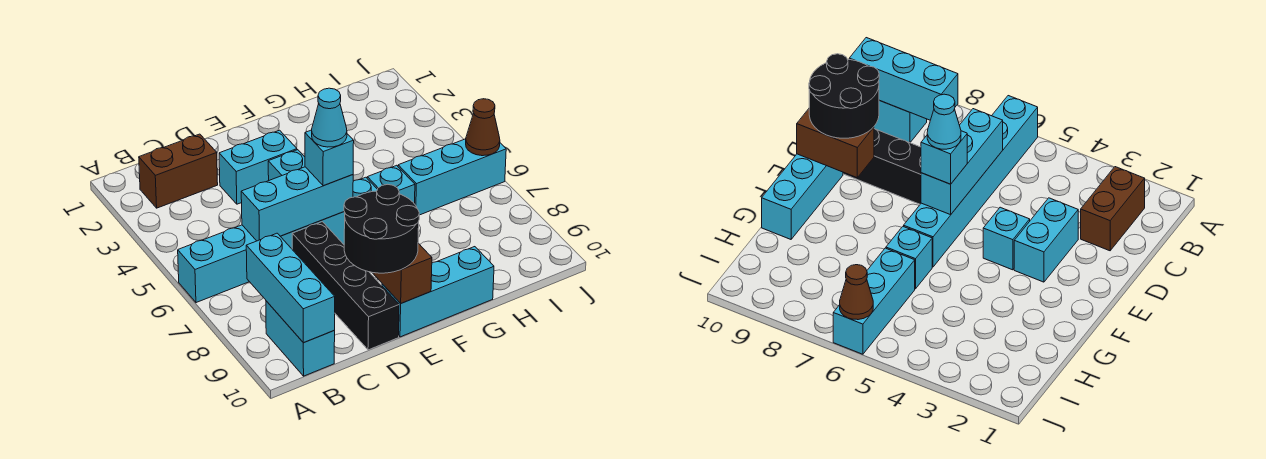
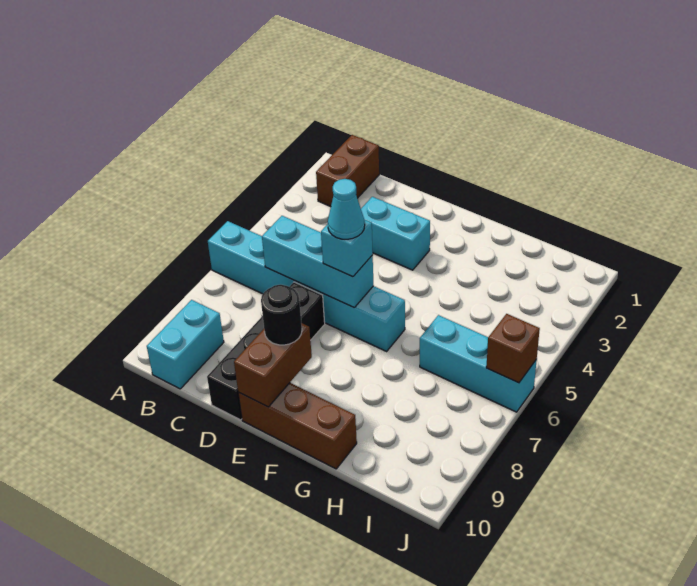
brown brick B2:C2 level 1 -> brown brick B1:B2 level 1
cyan brick B8:B10 level 2 -> none
black round brick D9:E10 level 3 -> black round brick E9 level 3
cyan brick E4 level 1 -> none
cyan brick E10:G10 level 1 -> brown brick E10:G10 level 1
cyan brick G6 level 1 -> none
brown cone J6 level 2 -> brown brick J6 level 2

